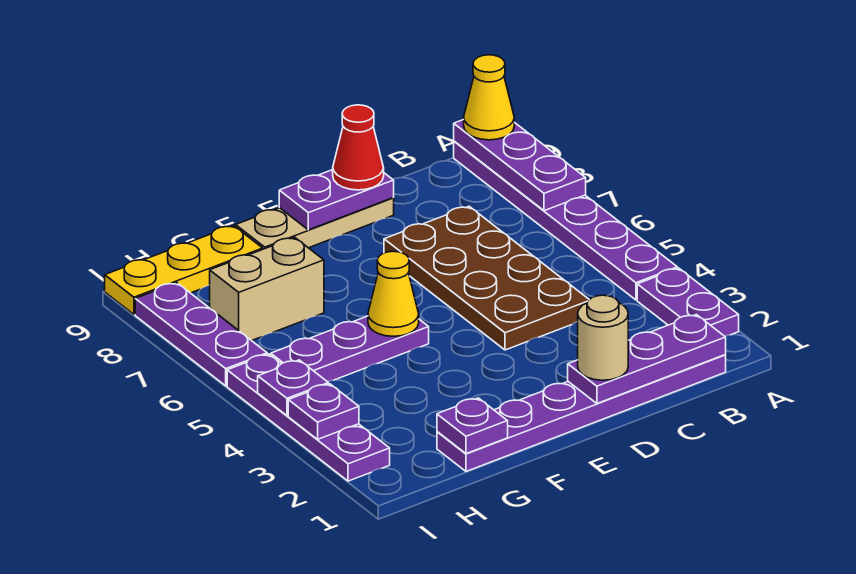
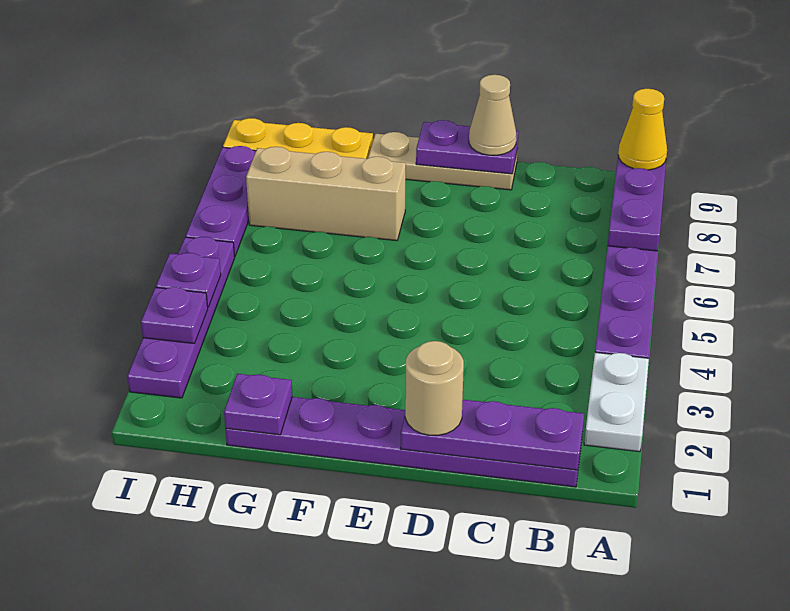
purple plate A2:A3 level 1 -> white plate A2:A3 level 1
brown plate C4:D7 level 1 -> none
red cone D9 level 3 -> tan cone D9 level 3
purple plate F5:H5 level 1 -> none
yellow cone F5 level 2 -> none
tan brick G7:H7 level 1 -> tan brick F7:H7 level 1

